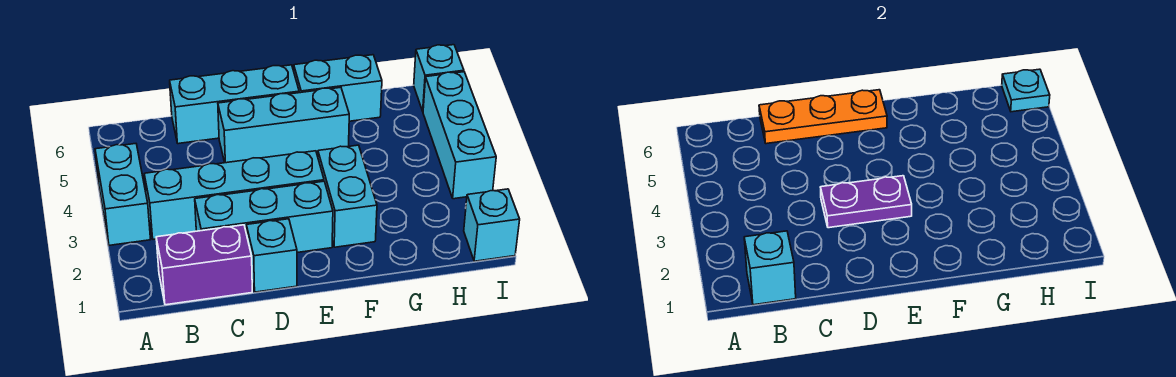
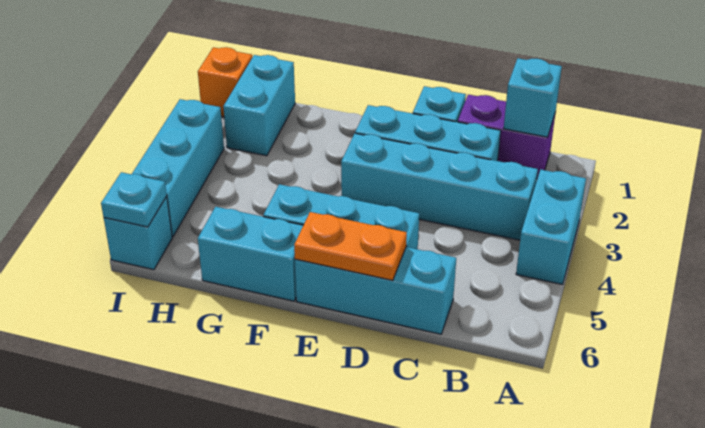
orange plate C6:E6 level 2 -> orange plate D6:E6 level 2
purple plate D3:E3 level 2 -> none
cyan brick F2:F3 level 1 -> cyan brick H1:H2 level 1
cyan brick I1 level 1 -> orange brick I1 level 1

